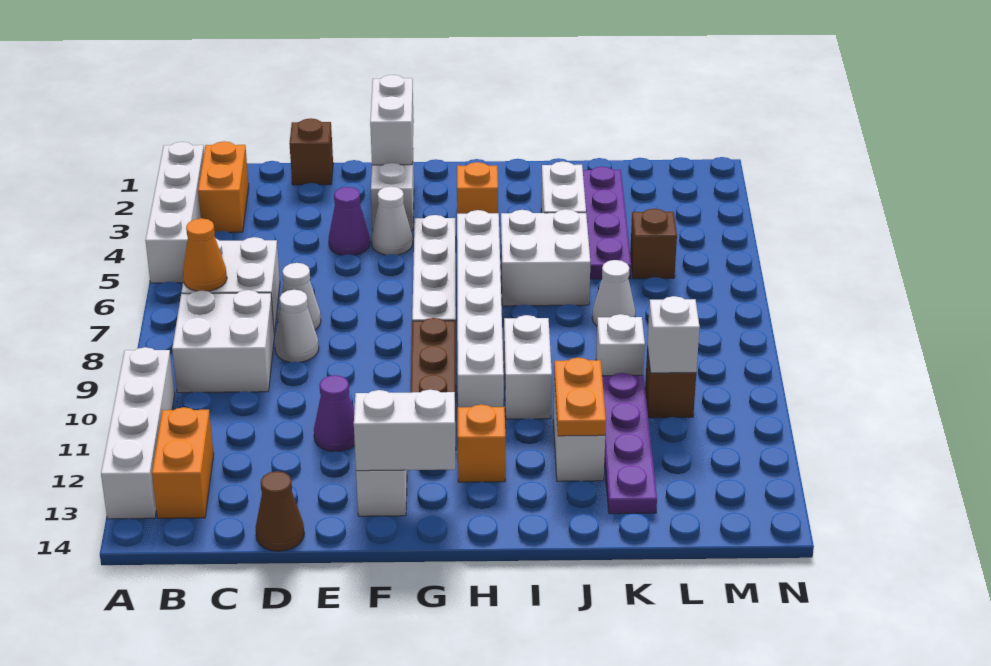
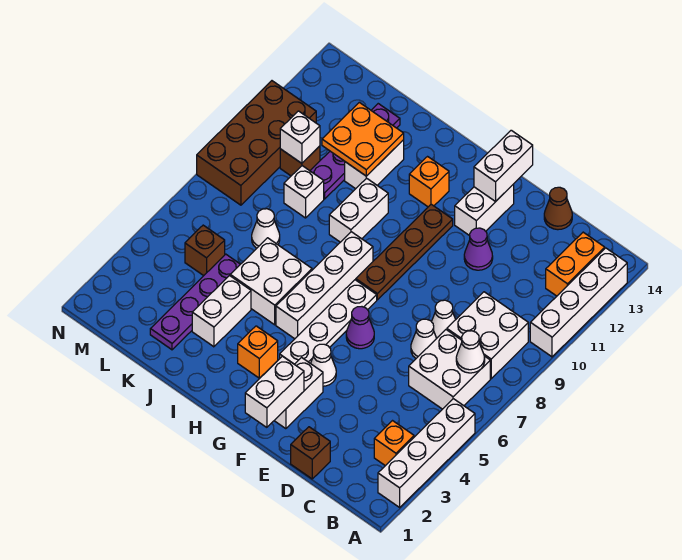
orange brick B2:B3 level 1 -> orange brick B3 level 1
orange cone B7 level 2 -> white cone B7 level 2
purple cone E4 level 1 -> purple cone F6 level 1
white brick F13:G13 level 2 -> white brick F13:F14 level 2
white brick H5:H10 level 1 -> white brick H5:H8 level 1
orange plate J11:J12 level 2 -> orange plate J11:K12 level 2
none -> brown brick M8:N11 level 1

